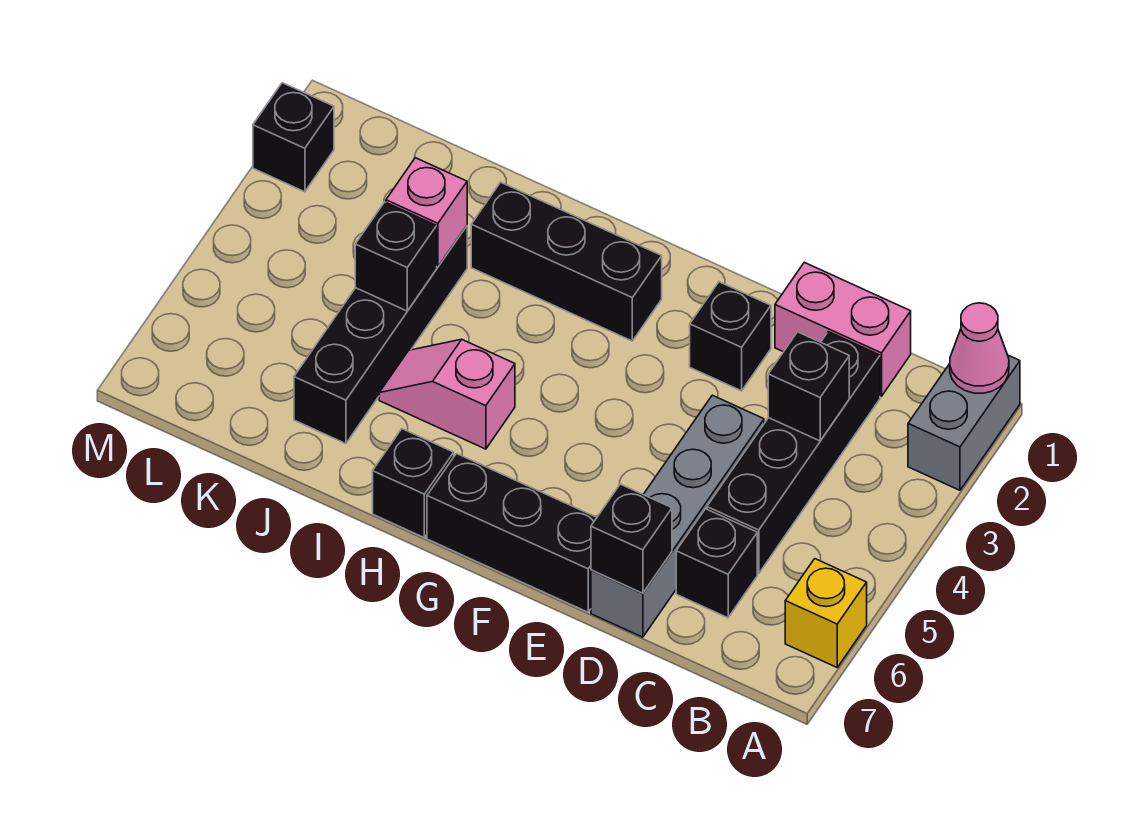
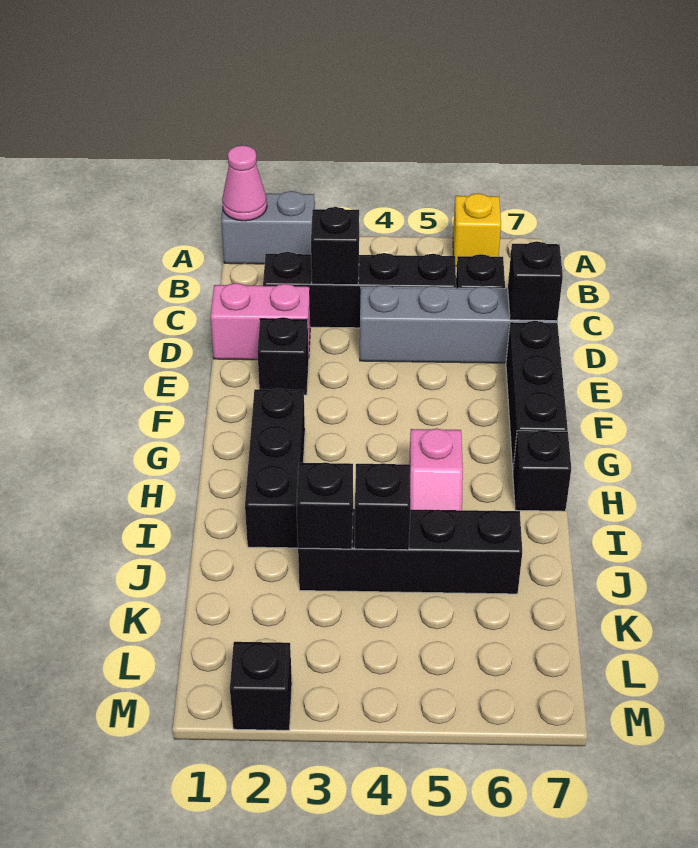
pink brick C1:D1 level 1 -> pink brick D1:D2 level 1
pink brick J3 level 2 -> black brick J3 level 2

